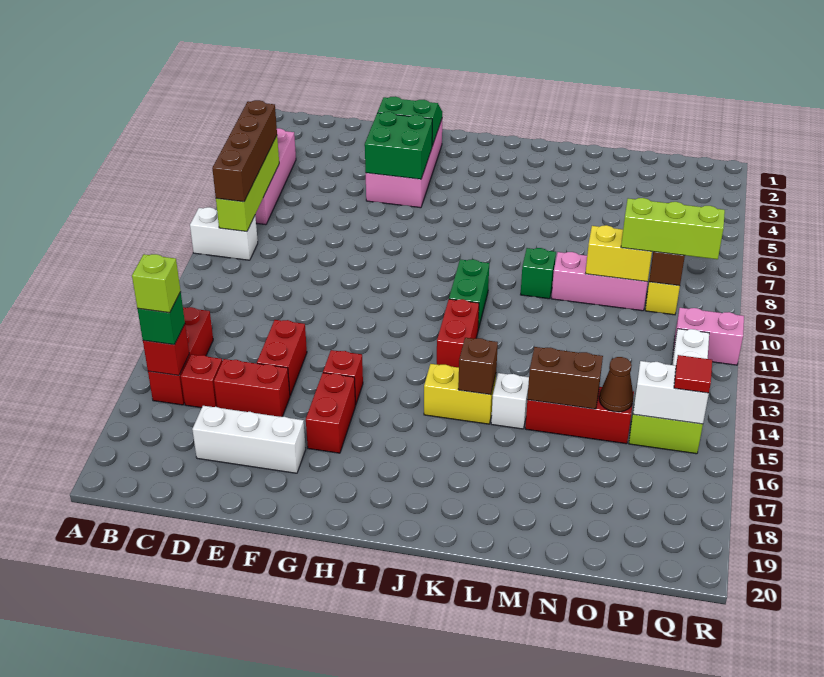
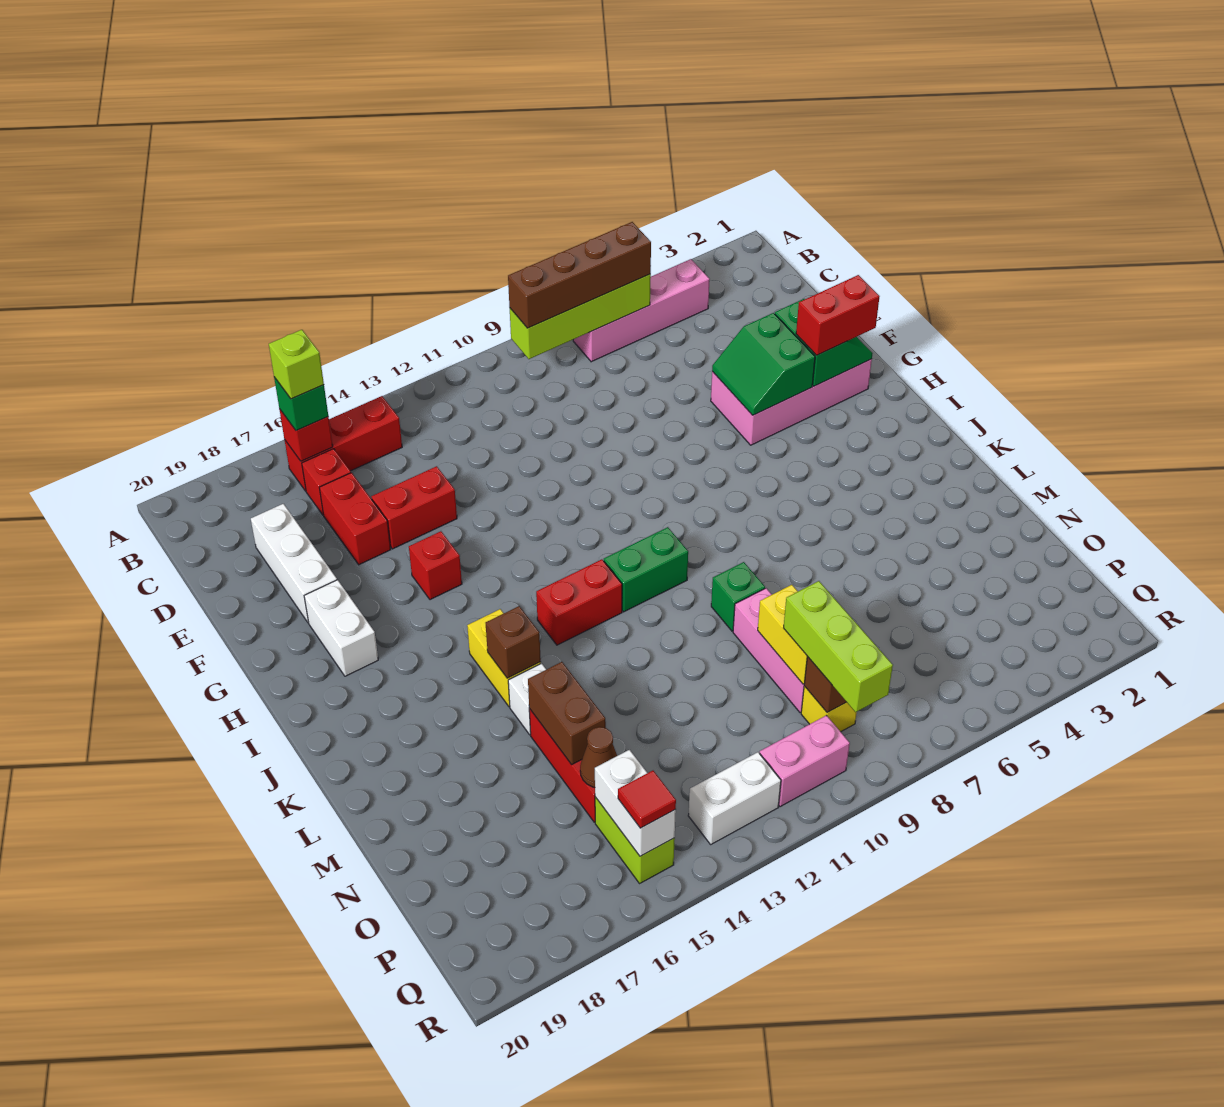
white brick A9:B9 level 1 -> white brick G18:H18 level 1
green brick F4:G5 level 2 -> green slope F4:G5 level 2 top 4
red brick G16:G17 level 1 -> red brick G2:G3 level 3
pink brick Q11:R11 level 1 -> pink brick Q10:Q11 level 1

